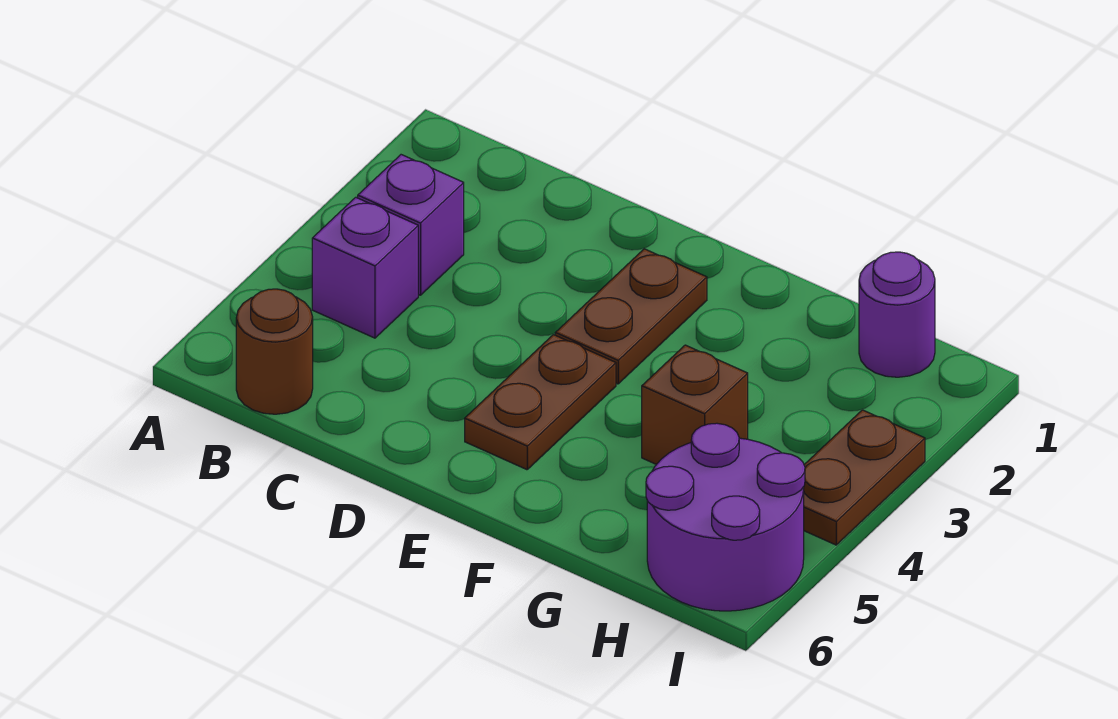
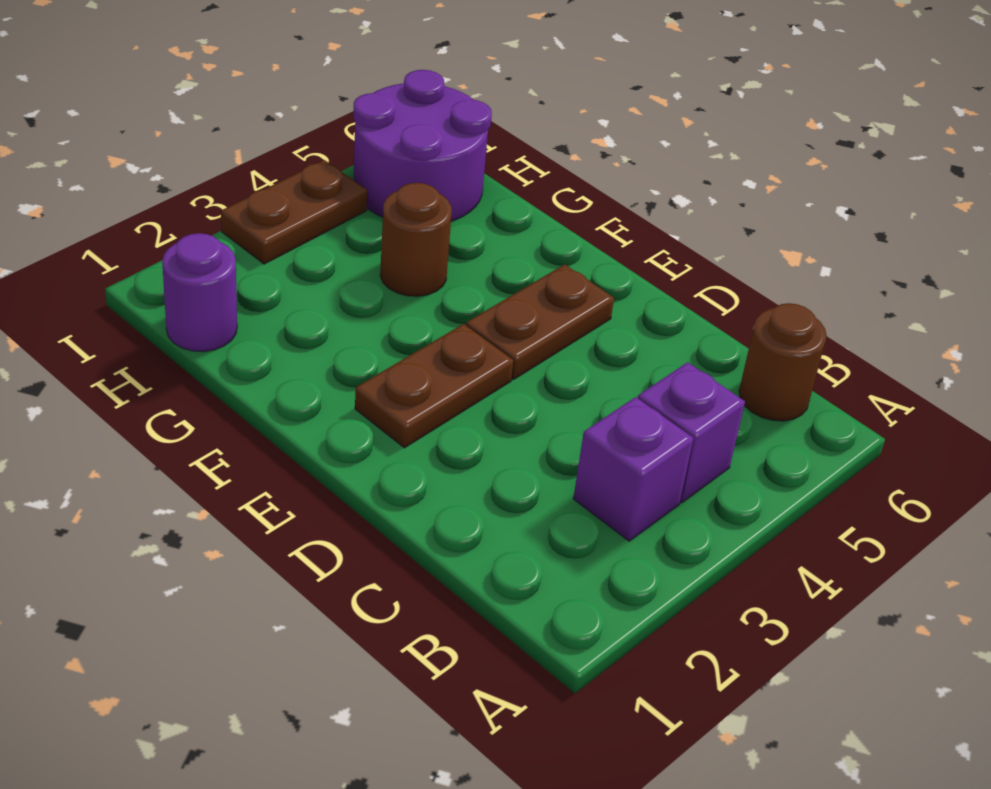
brown brick G4 level 1 -> brown round brick G4 level 1

